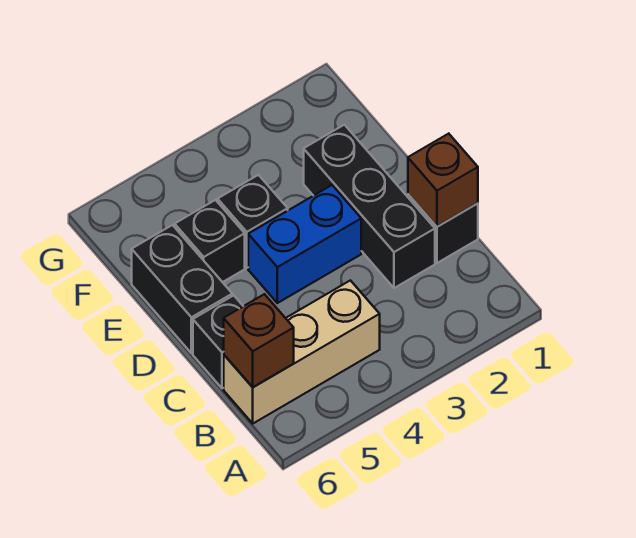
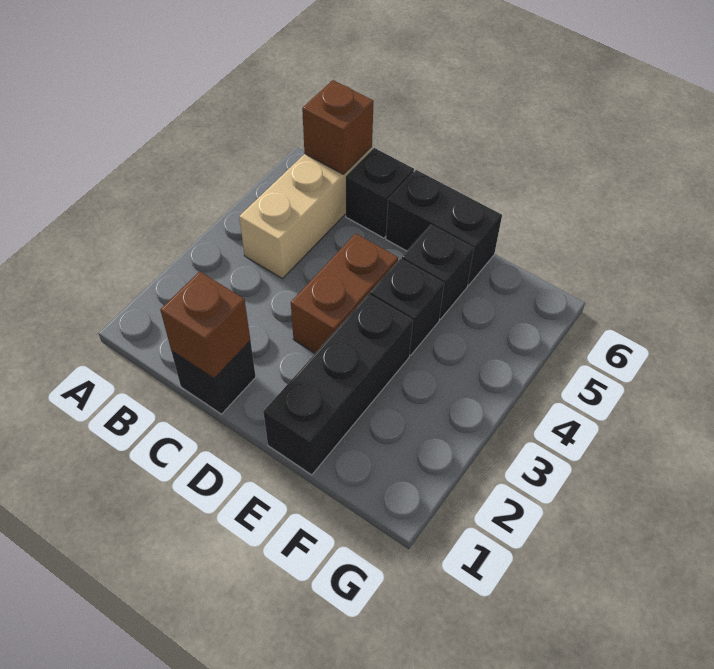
black brick C2:E2 level 1 -> black brick E1:E3 level 1
blue brick D3:D4 level 1 -> brown brick D3:D4 level 1

